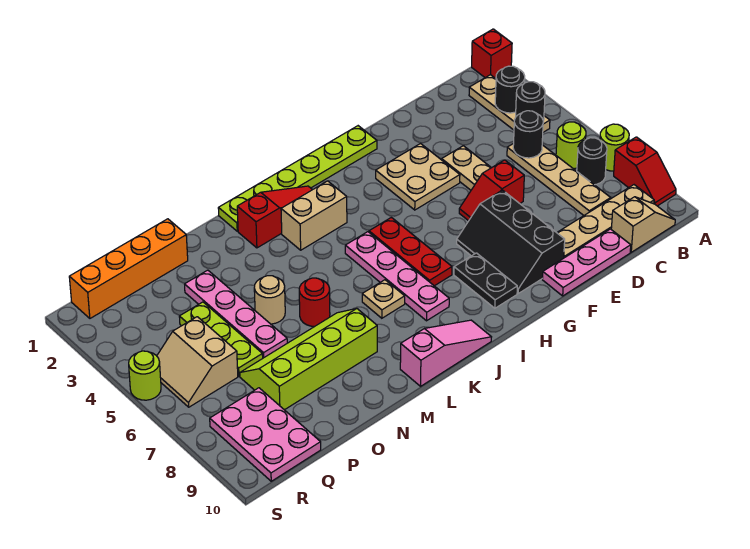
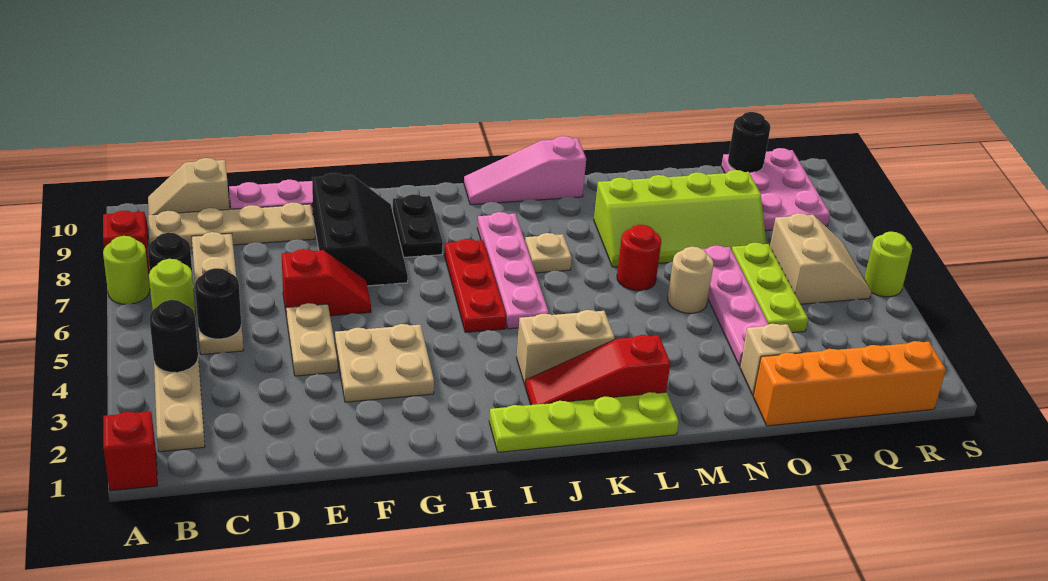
black round brick B3 level 2 -> black round brick Q10 level 2
lime plate G1:L1 level 1 -> lime plate I1:L1 level 1
none -> tan brick O2 level 1

